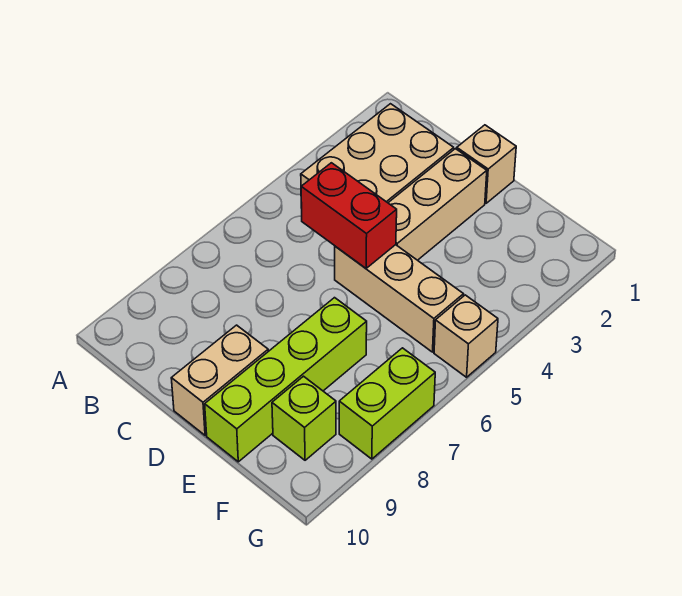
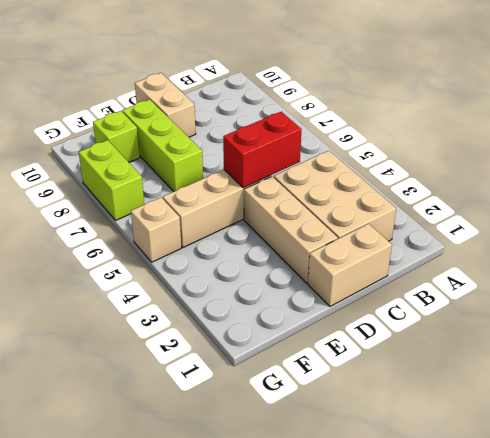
tan brick D1 level 1 -> tan brick C1:D1 level 1
lime brick E7:E10 level 1 -> lime brick E7:E9 level 1

